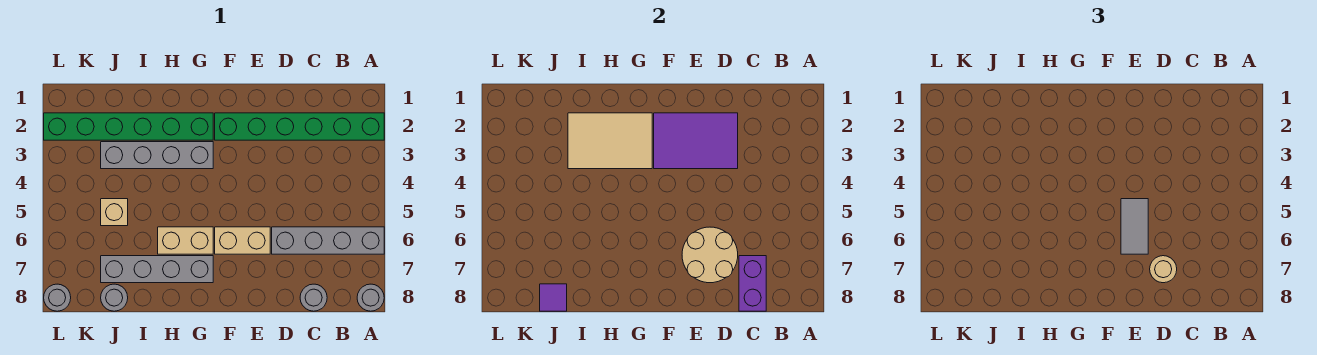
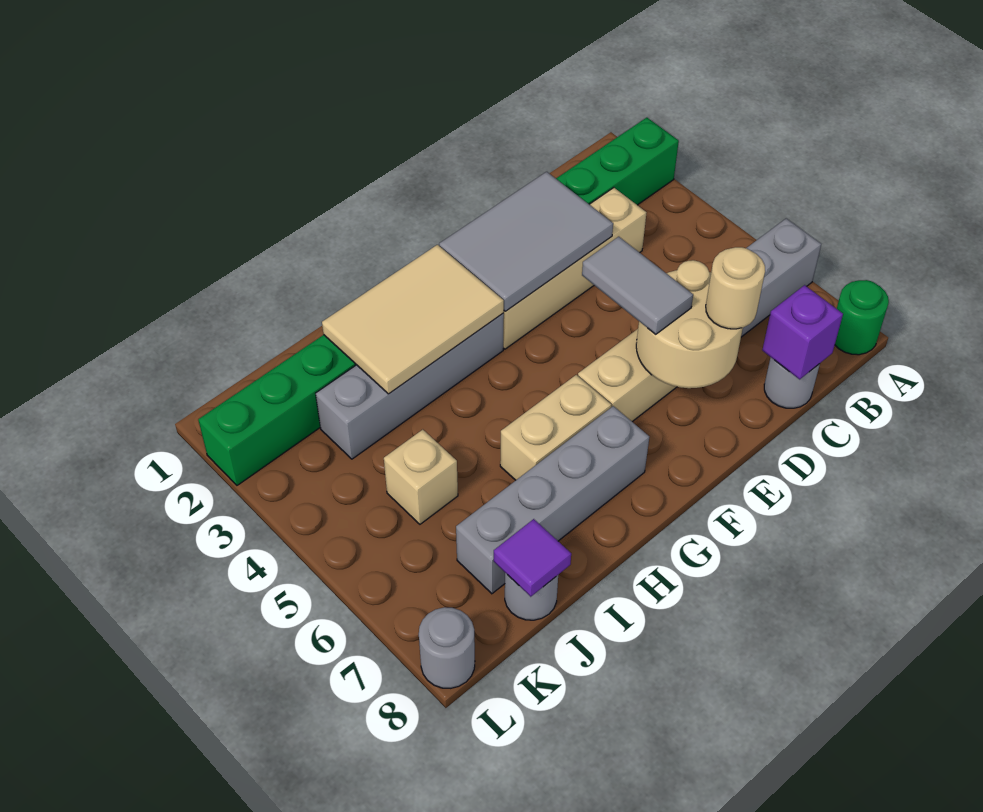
grey round brick A8 level 1 -> green round brick A8 level 1
none -> tan brick C3:F3 level 1
purple brick C7:C8 level 2 -> purple brick C8 level 2
purple tile D2:F3 level 2 -> grey tile D2:F3 level 2

